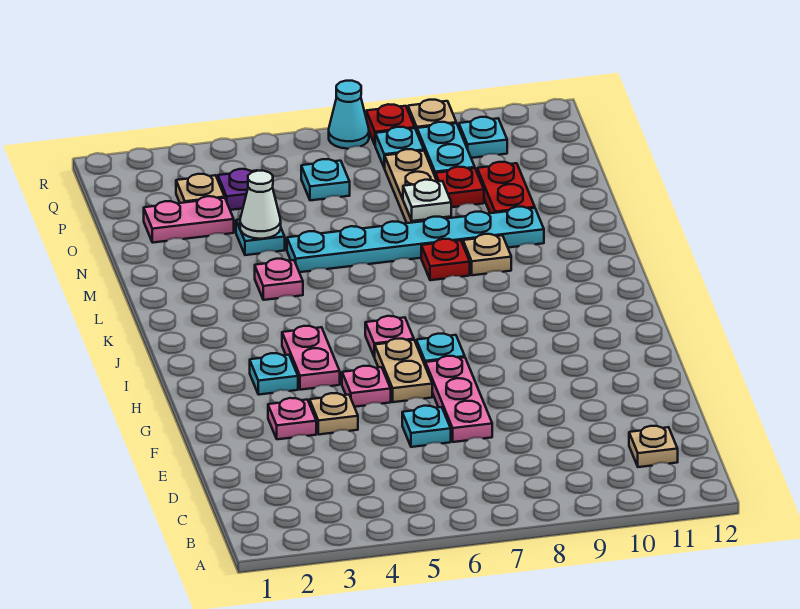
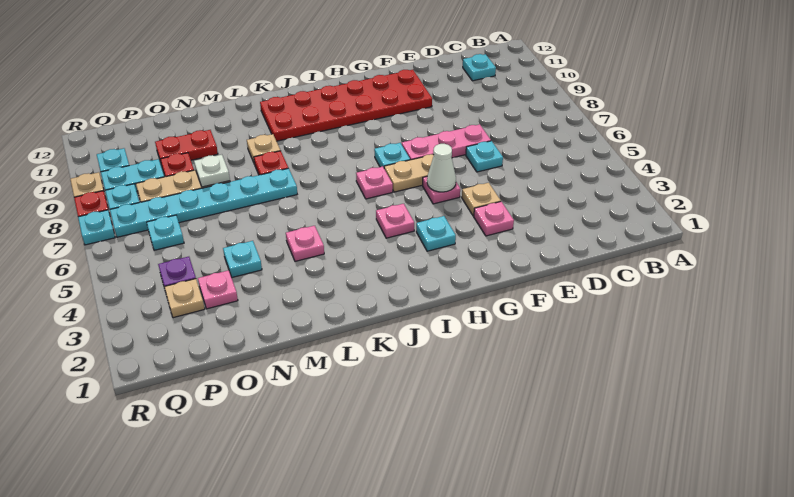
tan plate C11 level 1 -> cyan plate C11 level 1
none -> red plate F10:K11 level 1
pink plate H4:I4 level 1 -> pink plate I4 level 1
cyan plate M5:M10 level 1 -> cyan plate L7:Q7 level 1
white cone N4 level 2 -> white cone G5 level 2
pink plate O2:O3 level 1 -> pink plate O3 level 1
cyan cone R7 level 1 -> cyan plate R7 level 1

